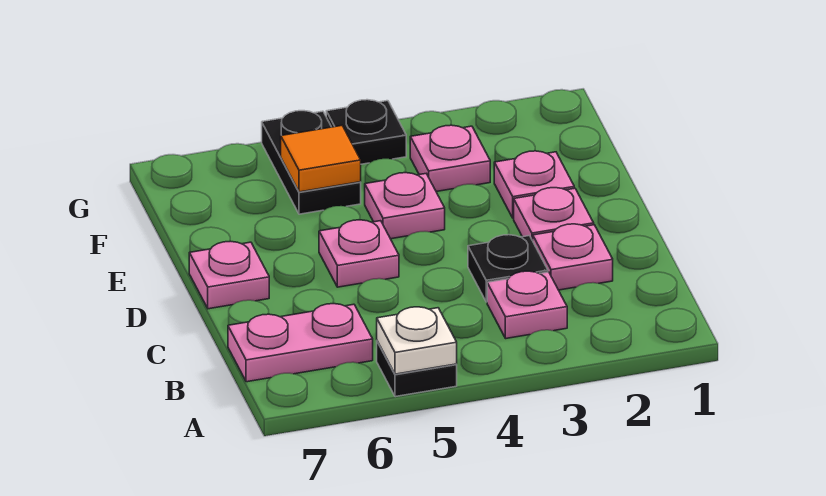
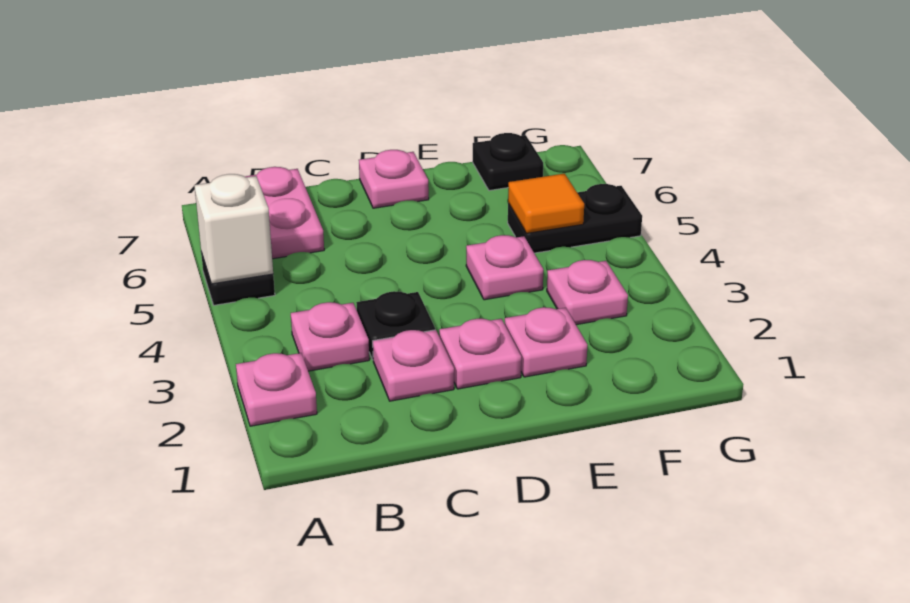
white plate A5 level 2 -> white brick A5 level 2
pink plate D5 level 1 -> pink plate A2 level 1
black plate G4 level 1 -> black plate F7 level 1

